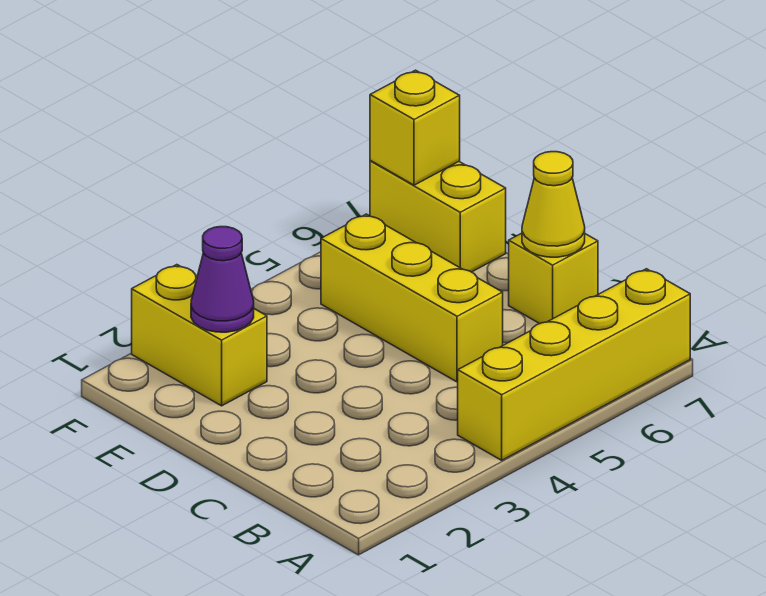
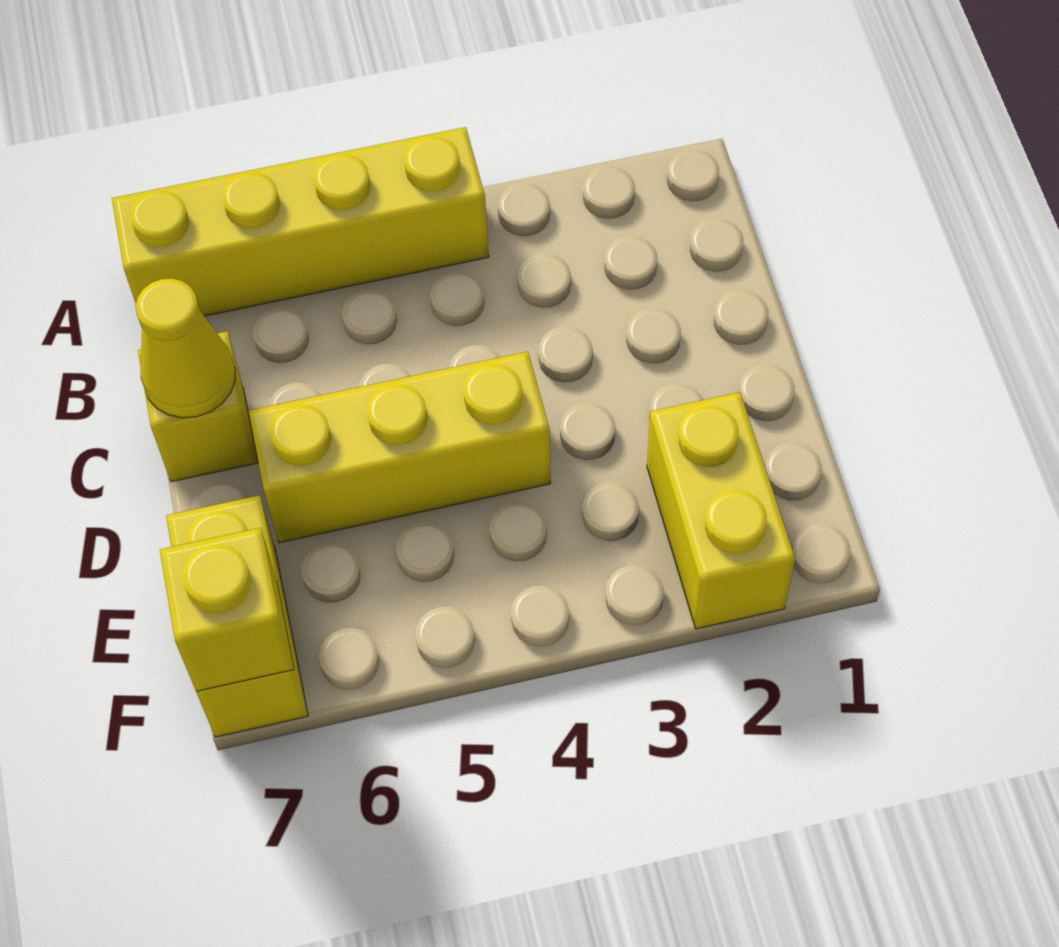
yellow brick C5:E5 level 1 -> yellow brick D4:D6 level 1
purple cone E2 level 2 -> none

